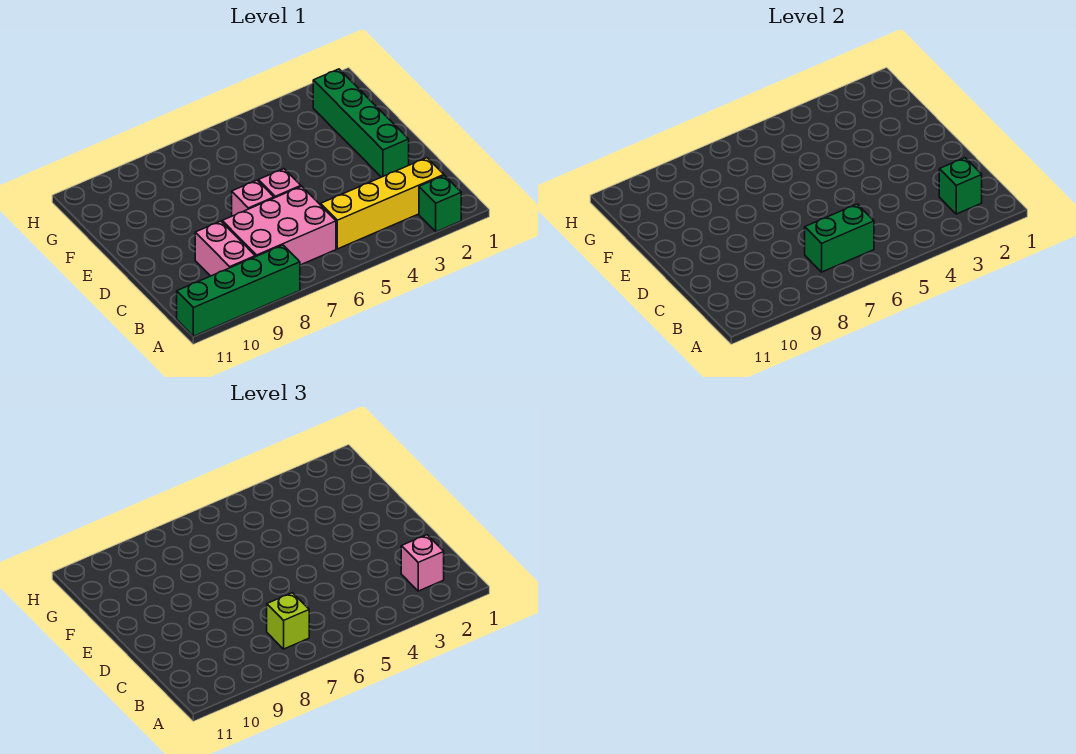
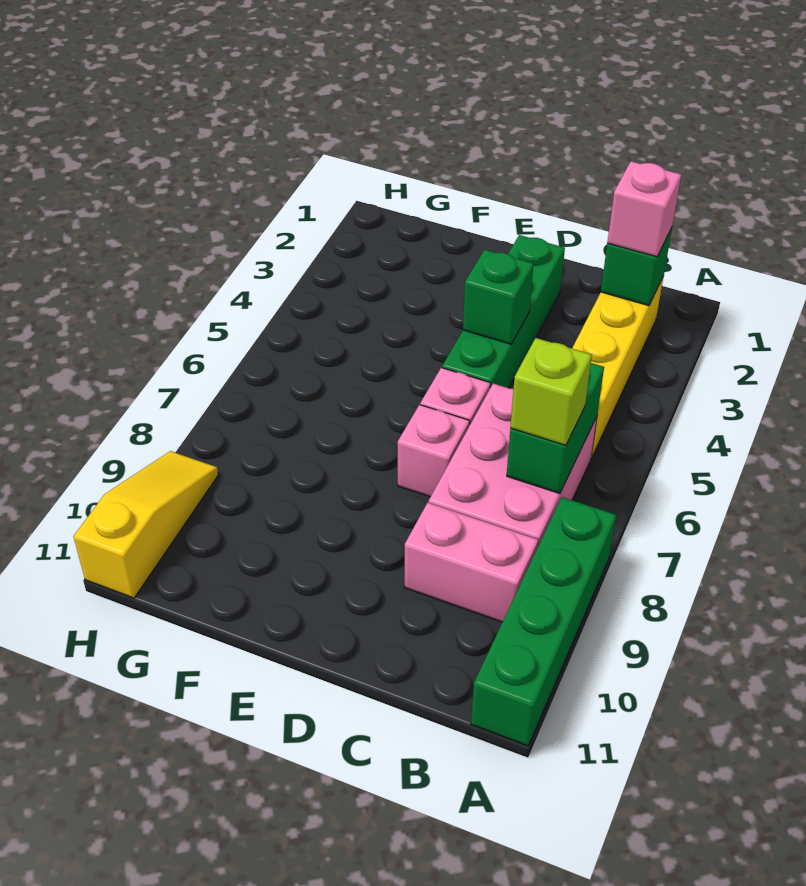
green brick A2 level 1 -> green brick D4 level 2
green brick D2:G2 level 1 -> green brick D2:D5 level 1
none -> yellow slope H9:H11 level 1 top 11

